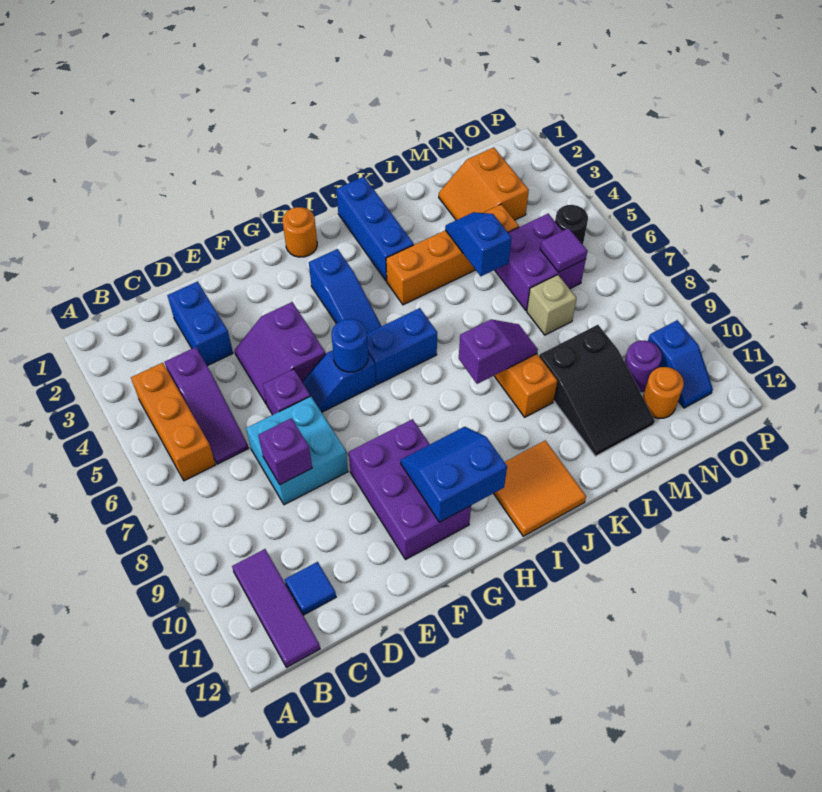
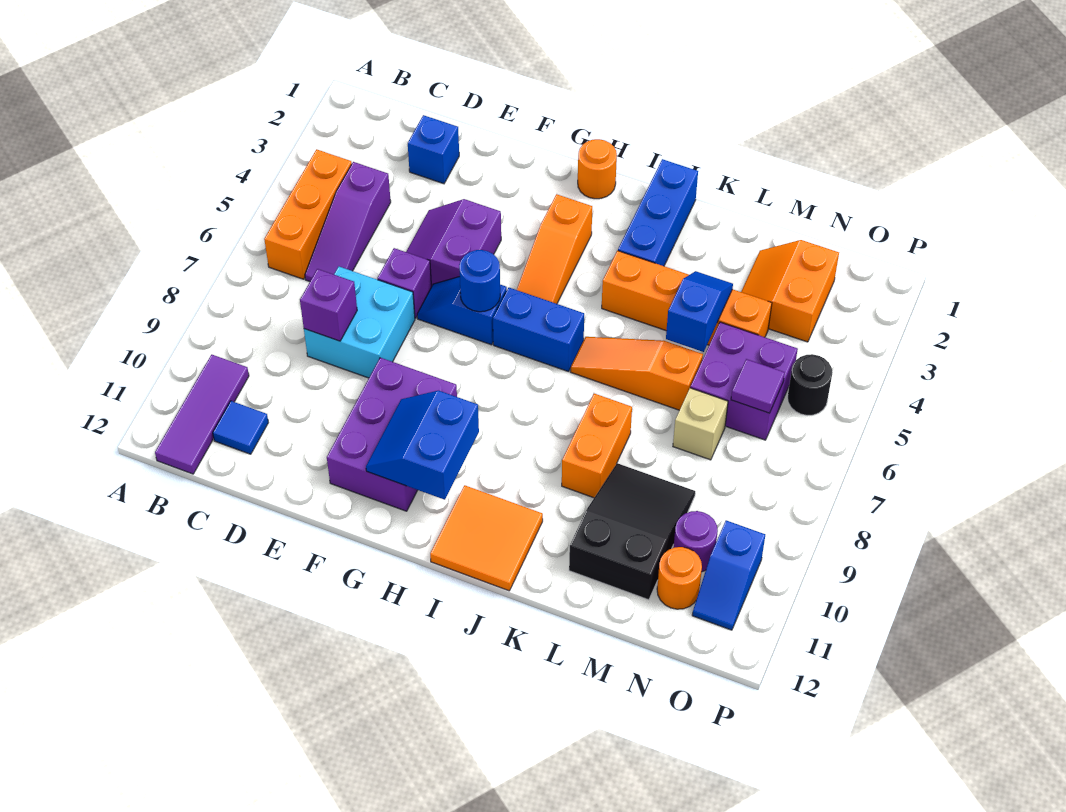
blue brick D2:D3 level 1 -> blue brick D2 level 1
blue slope G10:H11 level 2 top 11 -> blue slope G10:H11 level 2 top H
blue slope H3:H5 level 1 top 3 -> orange slope H3:H5 level 1 top 3
none -> orange slope J6:L6 level 1 top L
purple slope J8:K8 level 2 top J -> none
black slope L9:M11 level 1 top 9 -> black slope L9:M11 level 1 top 11

